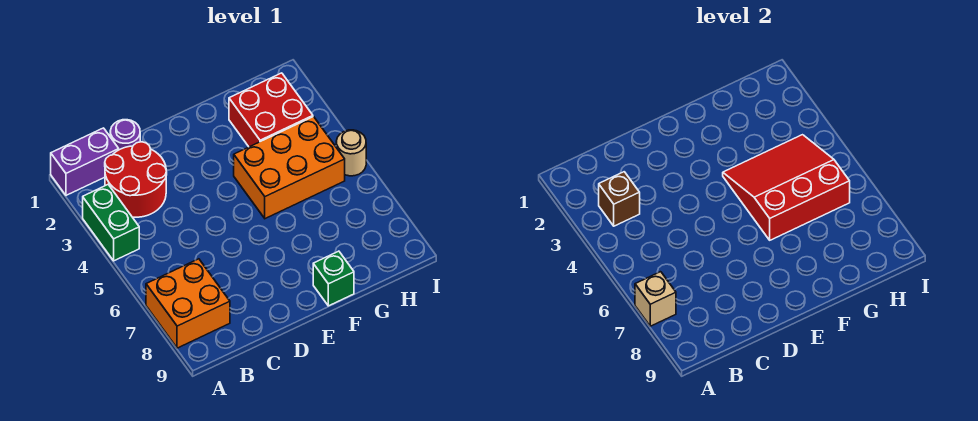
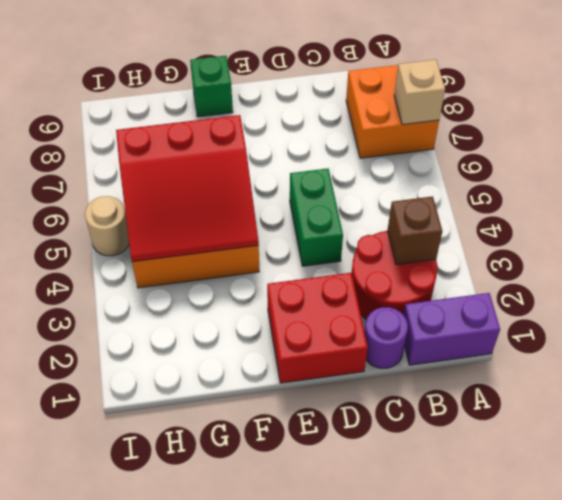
green brick A3:A4 level 1 -> green brick D4:D5 level 1
red brick G2:H3 level 1 -> red brick D1:E2 level 1

